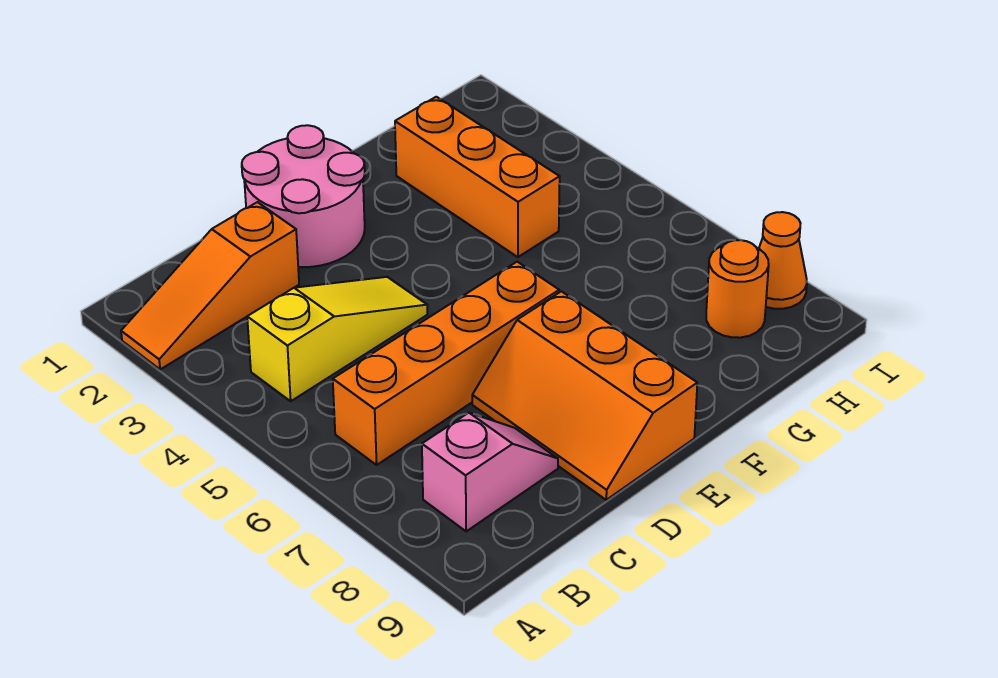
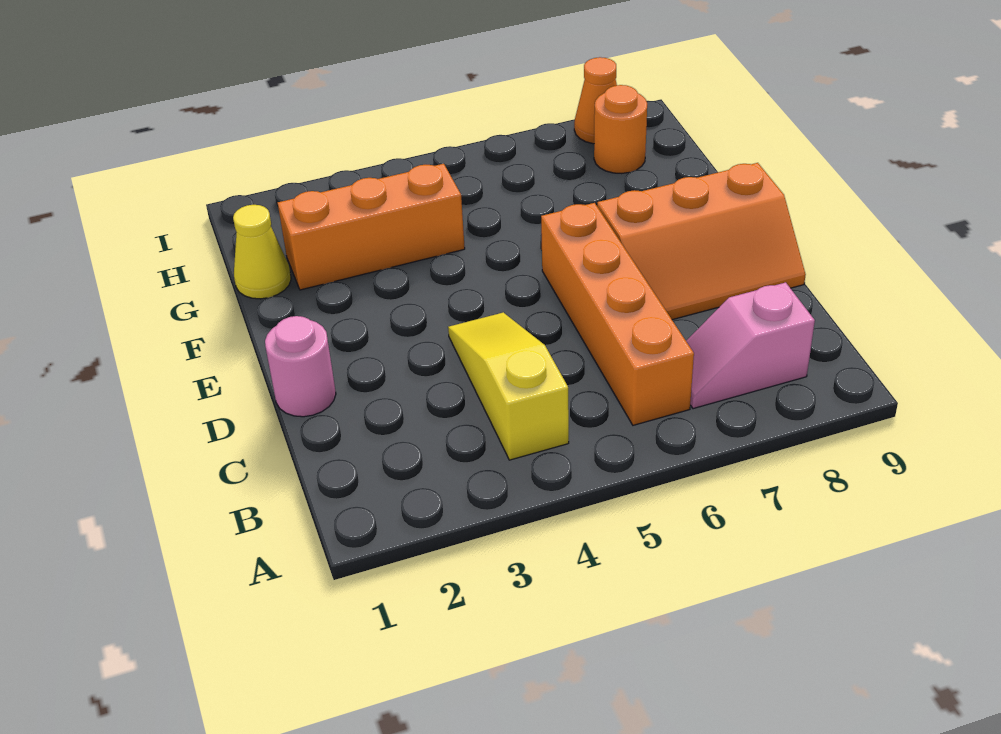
orange slope A2:C2 level 1 top C -> none
pink slope B8:C8 level 1 top B -> pink slope B7:B8 level 1 top 8
pink round brick D1:E2 level 1 -> pink round brick D1 level 1
none -> yellow cone G1 level 1

